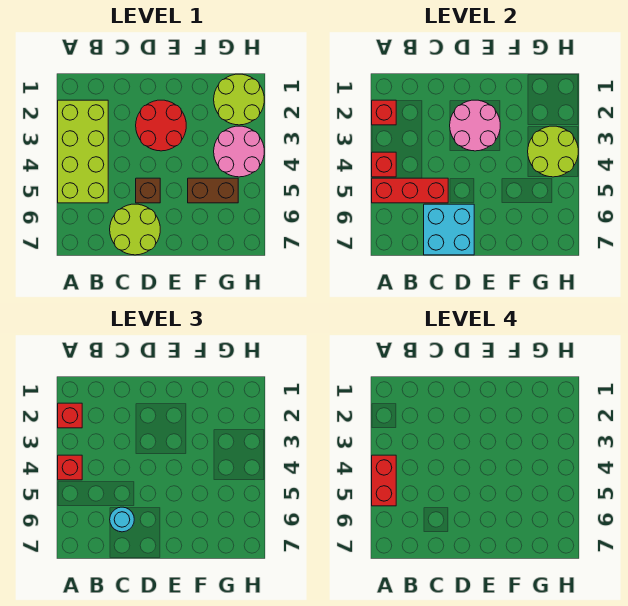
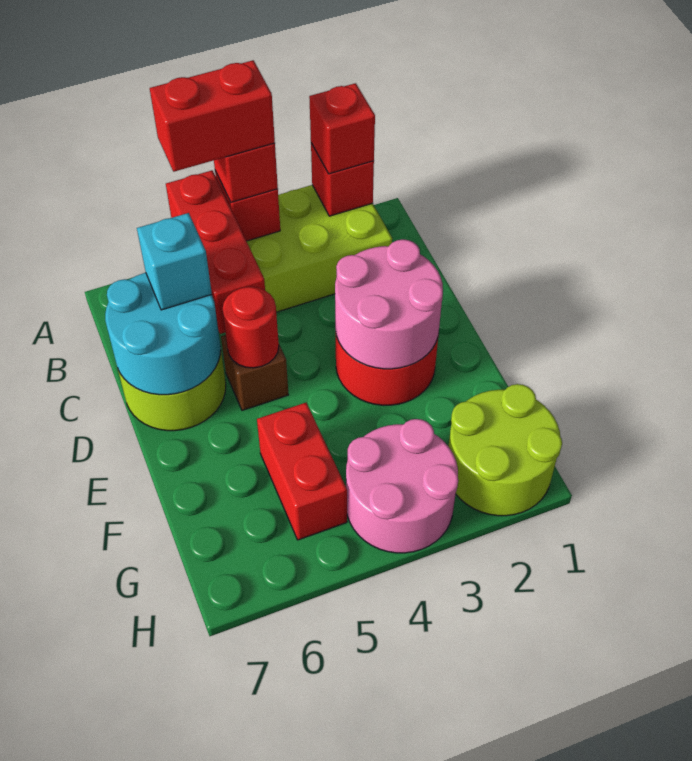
cyan brick C6:D7 level 2 -> cyan round brick C6:D7 level 2
cyan round brick C6 level 3 -> cyan brick C6 level 3
none -> red round brick D5 level 2
brown brick F5:G5 level 1 -> red brick F5:G5 level 1
lime round brick G3:H4 level 2 -> none

